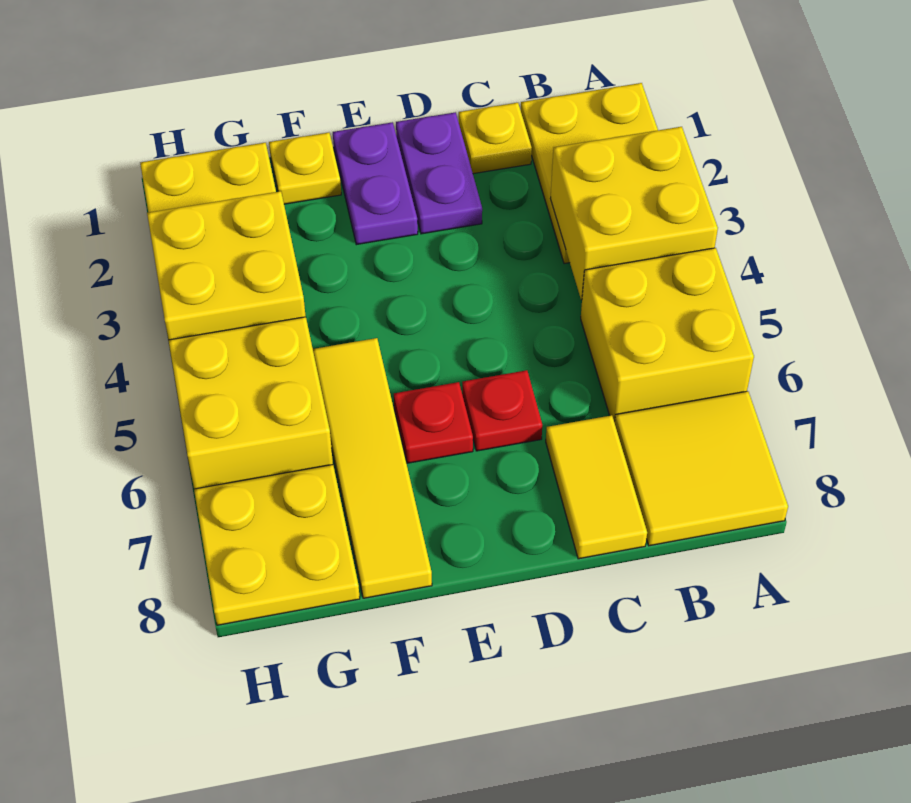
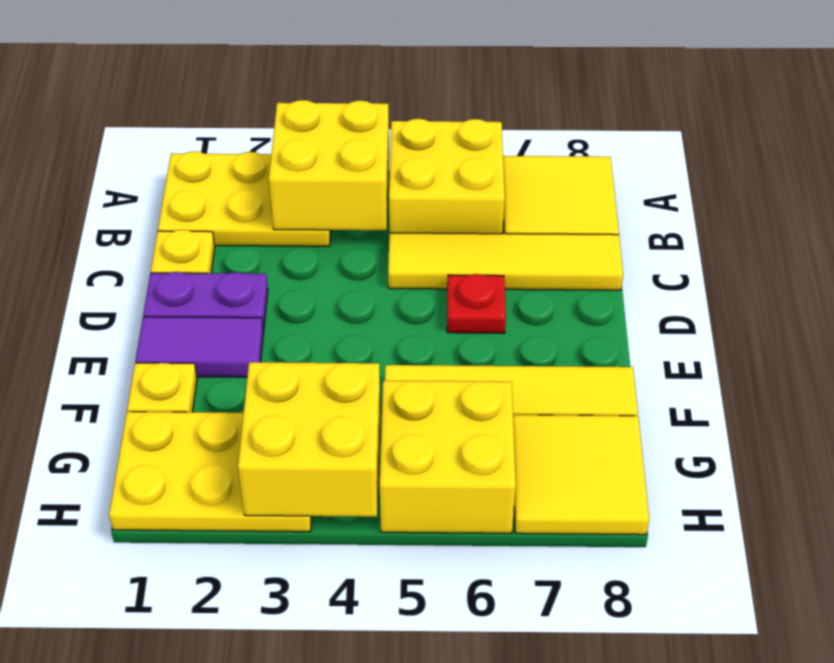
yellow tile C7:C8 level 1 -> yellow tile C5:C8 level 1
purple plate E1:E2 level 1 -> purple tile E1:E2 level 1
red plate E6 level 1 -> none
yellow plate G7:H8 level 1 -> yellow tile G7:H8 level 1

